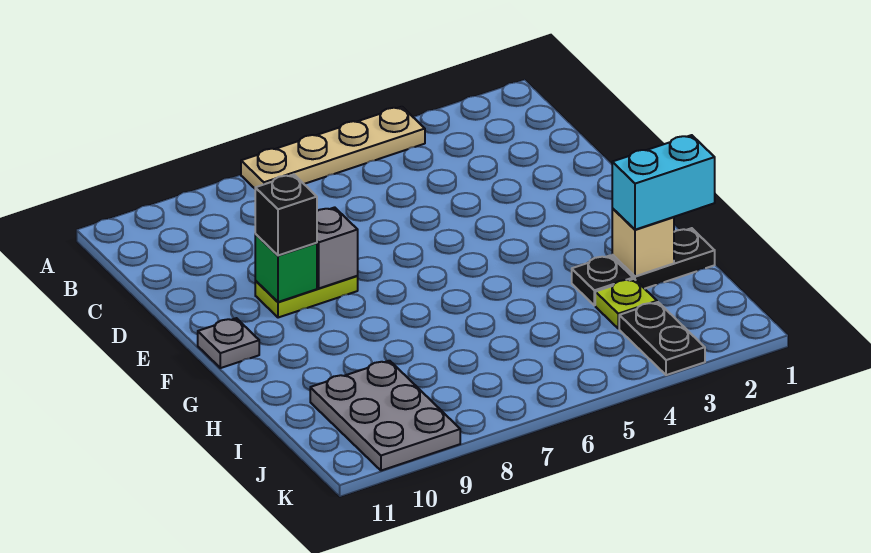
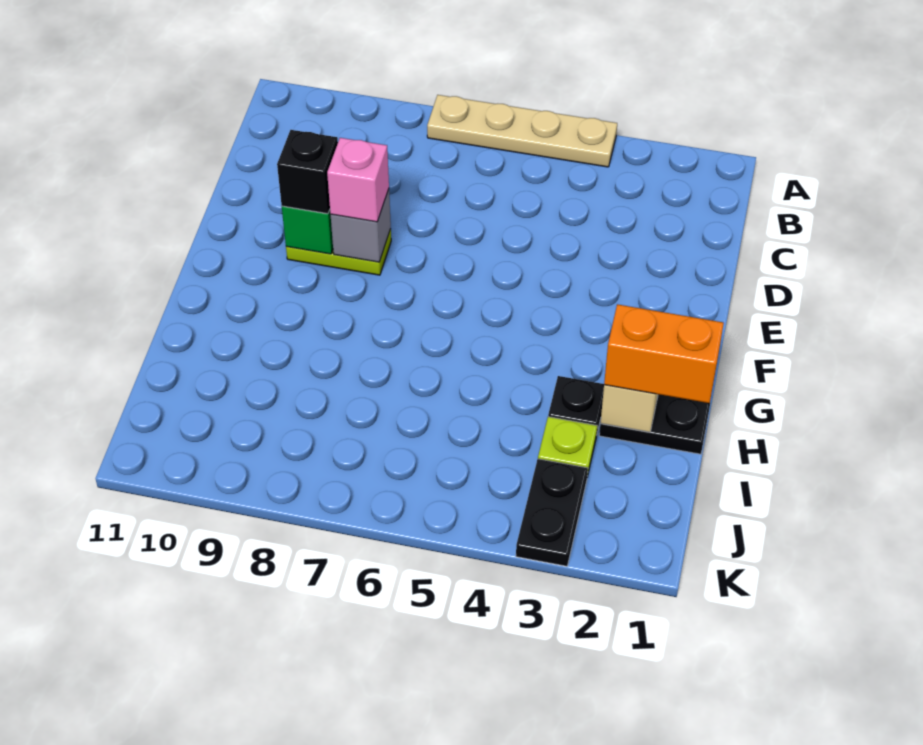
none -> pink brick E8 level 3
grey plate F11 level 1 -> none
cyan brick H1:H2 level 3 -> orange brick H1:H2 level 3
grey plate I9:K10 level 1 -> none

